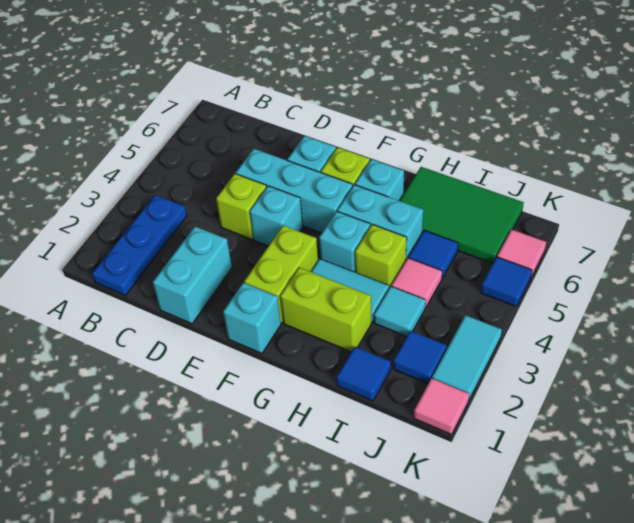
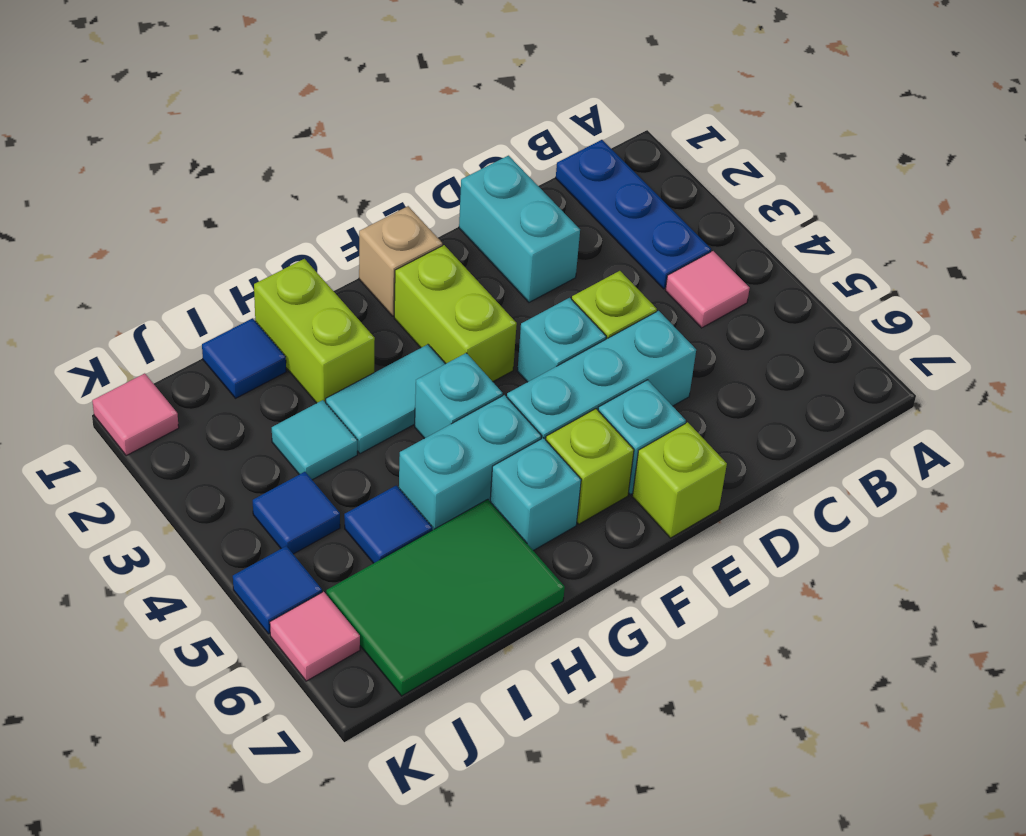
cyan brick F1 level 1 -> tan brick F1 level 1
lime brick G2:H2 level 1 -> lime brick H1:H2 level 1
lime brick H4 level 1 -> lime brick E7 level 1
pink tile I4 level 1 -> pink tile B4 level 1
blue tile J2 level 1 -> blue tile J4 level 1
cyan tile K2:K3 level 1 -> none

